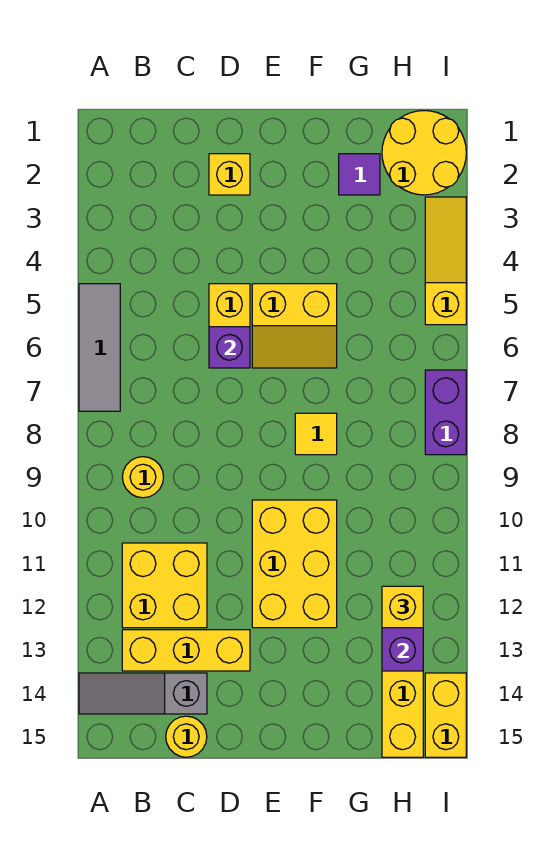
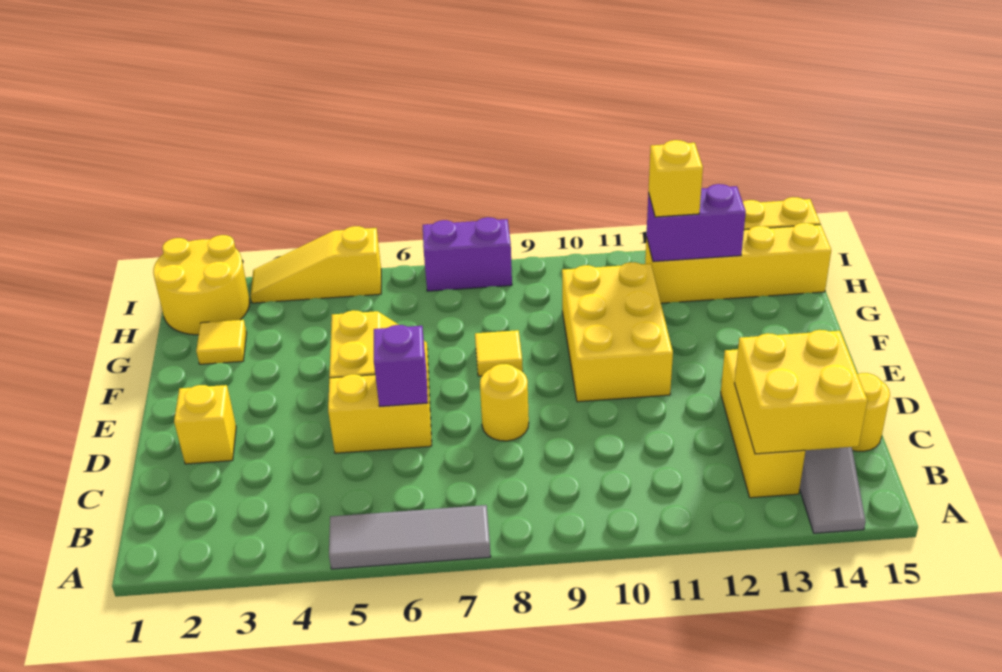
yellow round brick B9 level 1 -> yellow round brick D8 level 1
yellow brick B11:C12 level 1 -> yellow brick B13:C14 level 2
yellow brick E10:F12 level 1 -> yellow brick E10:G11 level 1
purple tile G2 level 1 -> yellow tile G2 level 1

